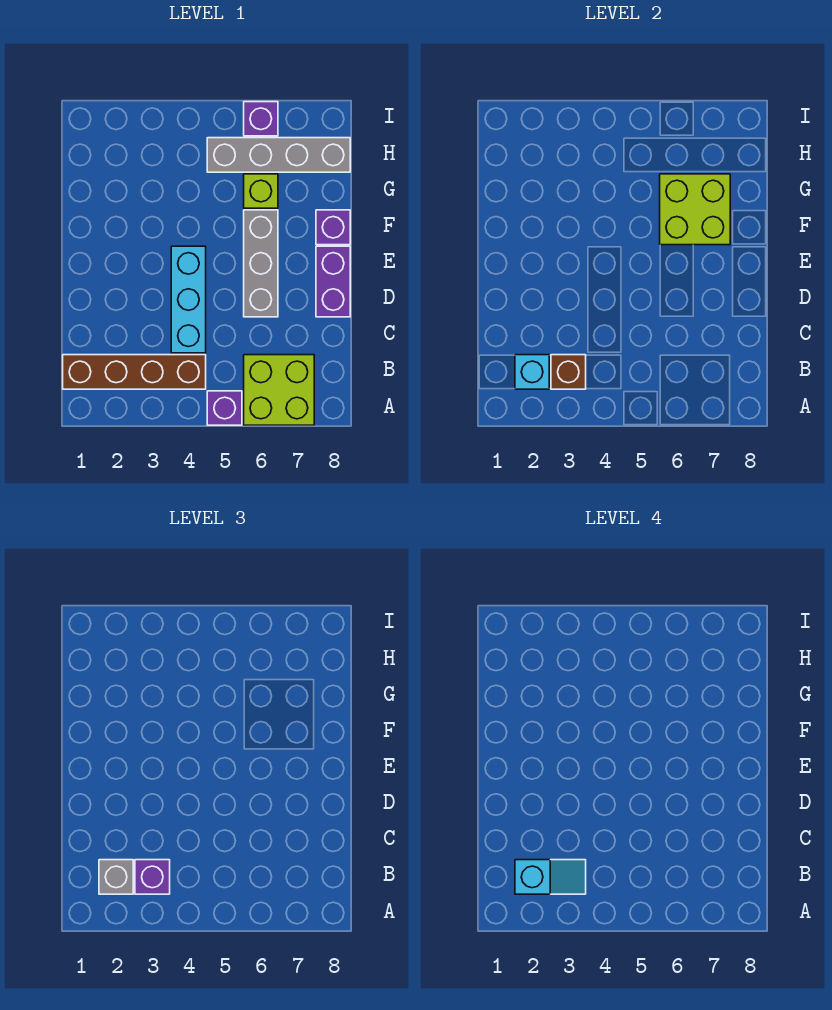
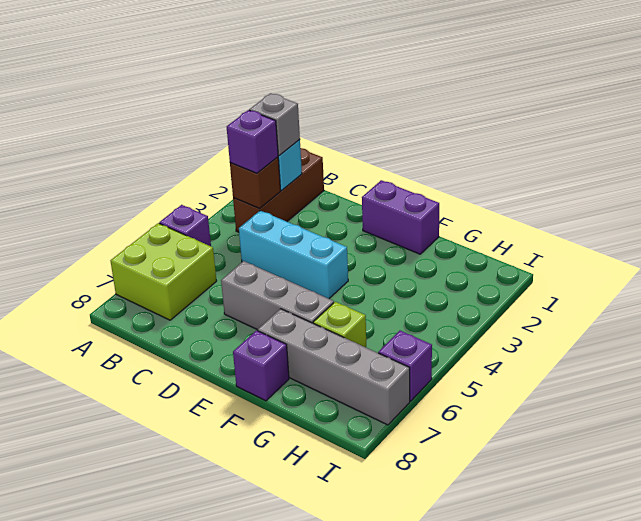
brown brick B1:B4 level 1 -> brown brick B1:B3 level 1
cyan slope B2:B3 level 4 top 2 -> none
purple brick D8:E8 level 1 -> purple brick E1:F1 level 1
lime brick F6:G7 level 2 -> none
grey brick H5:H8 level 1 -> grey brick F7:I7 level 1

